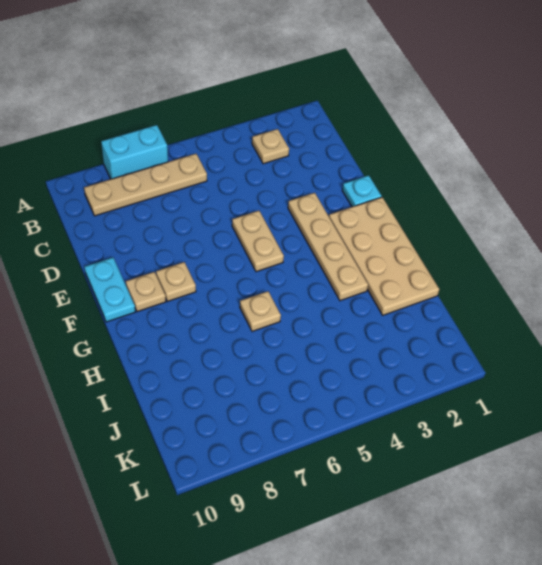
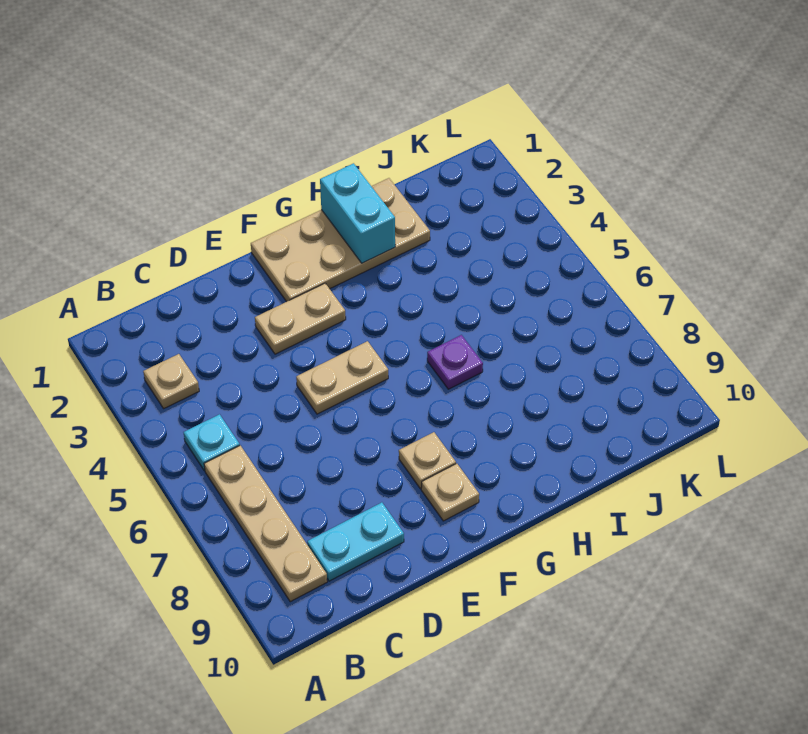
cyan brick A7:A8 level 1 -> cyan brick H1:H2 level 2
cyan plate E1 level 1 -> cyan plate B5 level 1
tan plate E3:H3 level 1 -> tan plate E3:F3 level 1
cyan plate E10:F10 level 1 -> cyan plate C9:D9 level 1
tan plate H6 level 1 -> purple plate H6 level 1

